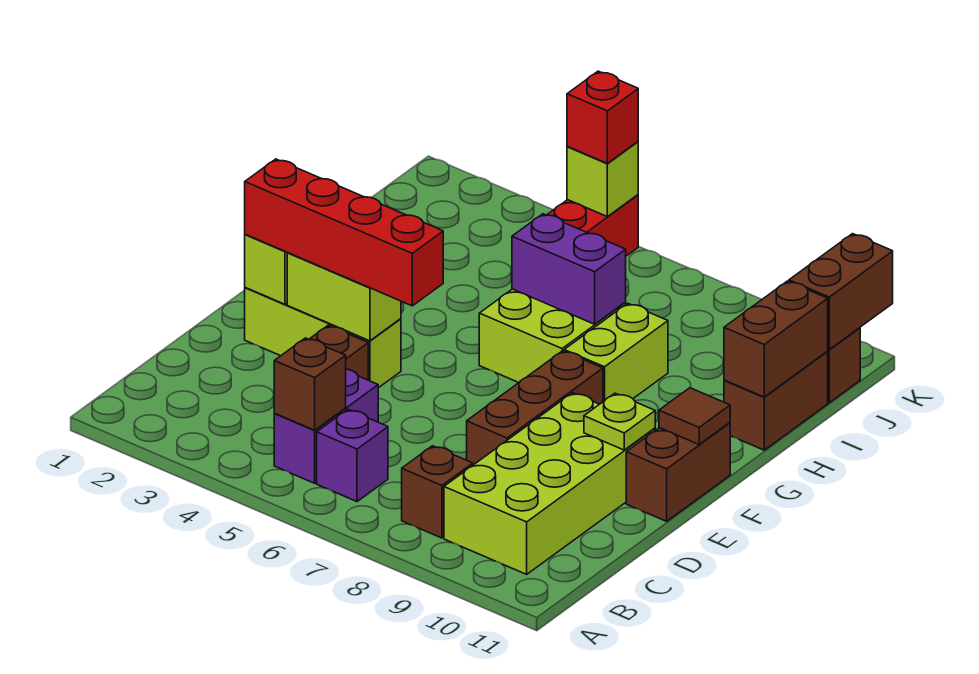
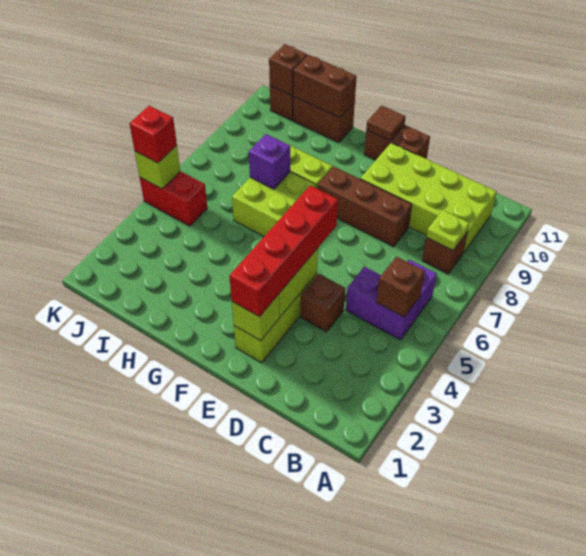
lime plate E10 level 2 -> lime plate B8 level 2
purple brick H6:H7 level 2 -> purple brick H7 level 2
brown brick J11:K11 level 2 -> brown brick J11 level 2

